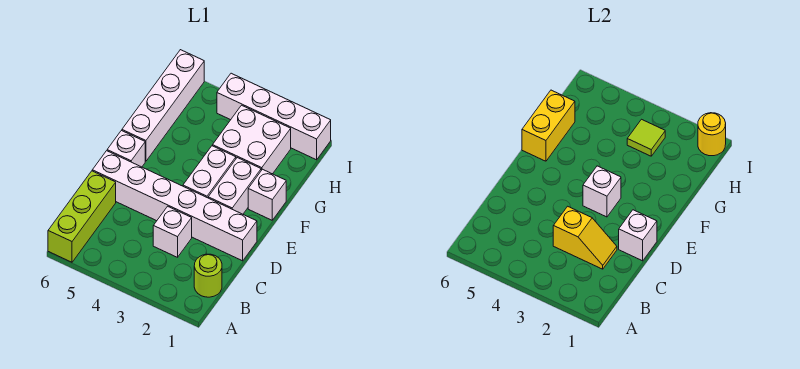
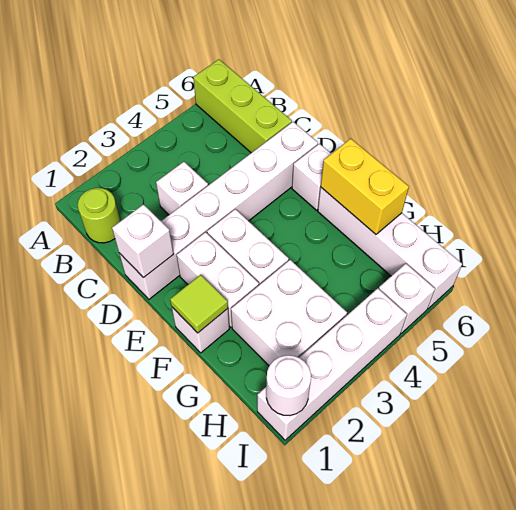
yellow slope C2:C3 level 2 top 3 -> none
white brick E3 level 2 -> white brick I5 level 1
lime tile H3 level 2 -> lime tile F1 level 2
yellow round brick I1 level 2 -> white round brick I1 level 2

